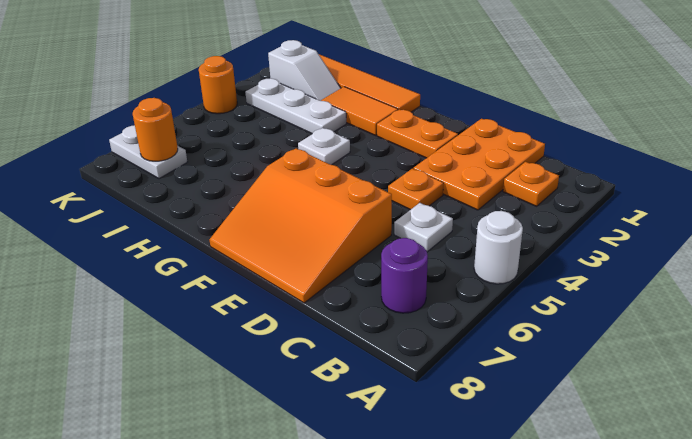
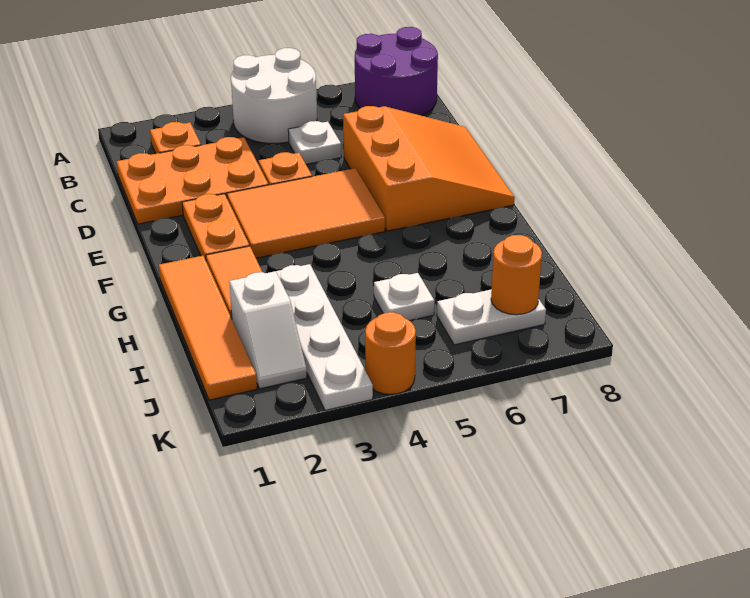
white round brick A5 level 1 -> white round brick A4:B5 level 1
purple round brick B7 level 1 -> purple round brick A7:B8 level 1
none -> orange tile E3:F5 level 1
white plate G4 level 1 -> white plate I5 level 1
white plate H3:J3 level 1 -> white plate H3:K3 level 1
white slope I2:J2 level 1 top J -> white slope I2:J2 level 1 top I
white plate J7:K7 level 1 -> white plate J6:J7 level 1

